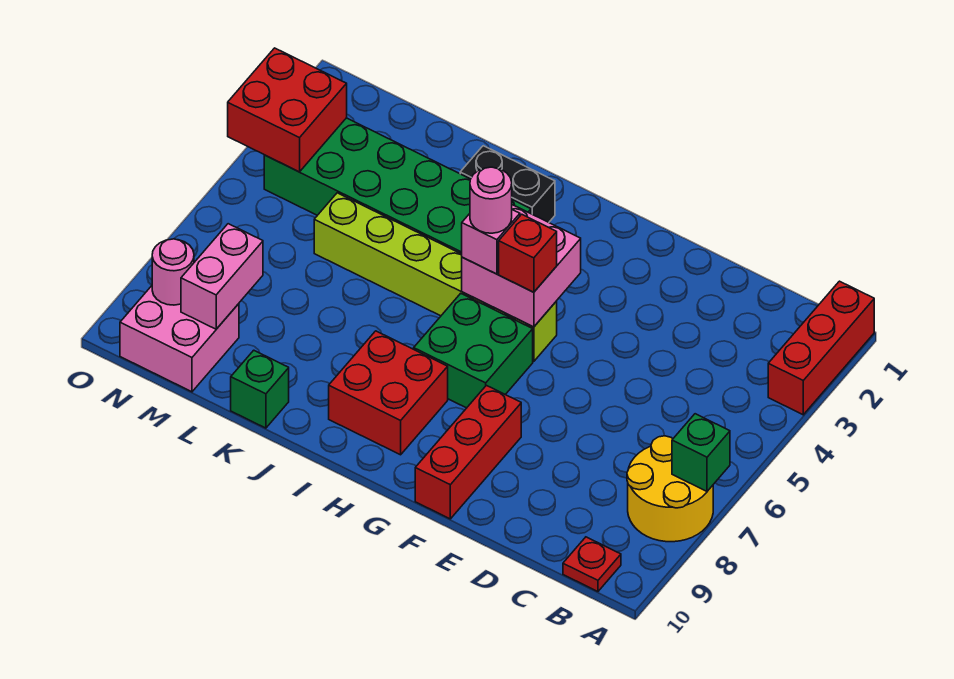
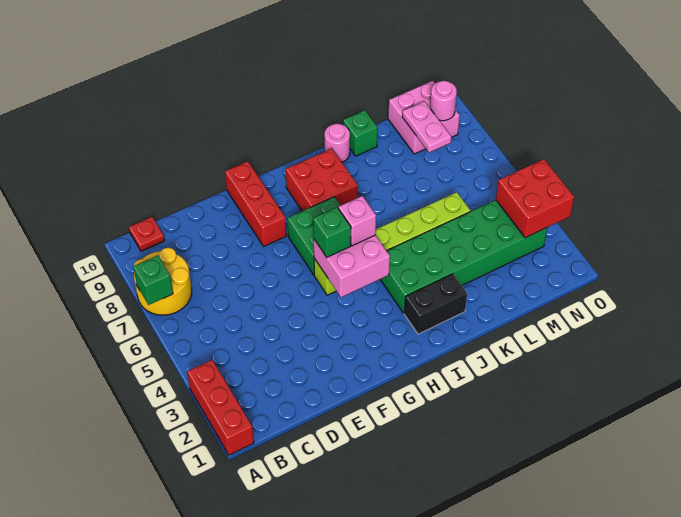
red brick G5 level 3 -> green brick G5 level 3
pink round brick H5 level 4 -> pink round brick J10 level 1
pink brick M8:M9 level 2 -> pink plate M8:M9 level 2

